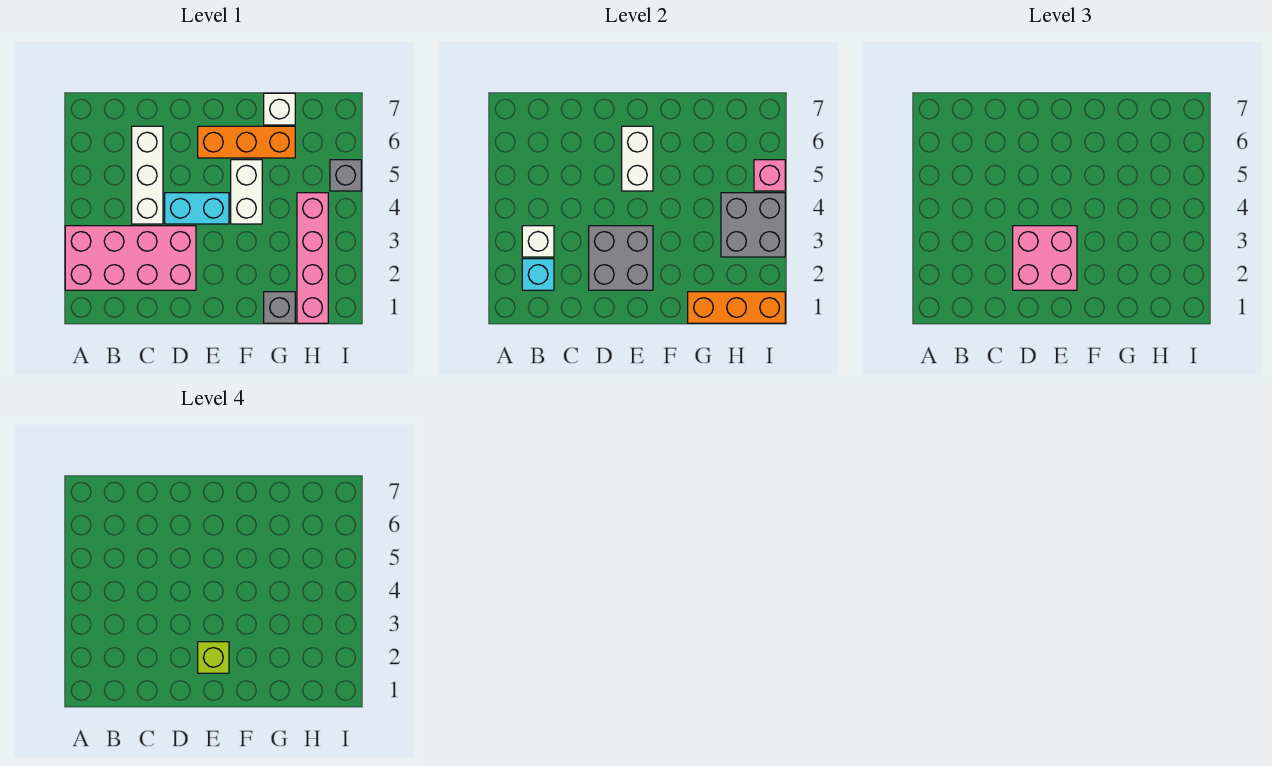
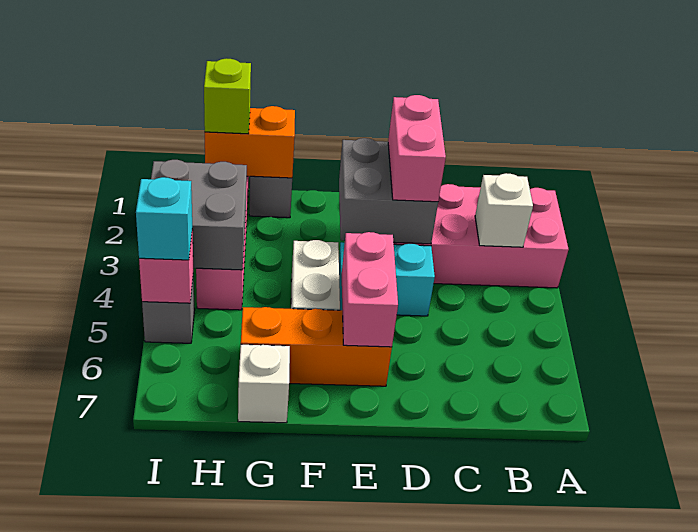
cyan brick B2 level 2 -> cyan brick I5 level 3
white brick C4:C6 level 1 -> none
pink brick D2:E3 level 3 -> pink brick D2:D3 level 3
lime brick E2 level 4 -> lime brick H1 level 3
white brick E5:E6 level 2 -> pink brick E5:E6 level 2
orange brick G1:I1 level 2 -> orange brick G1:H1 level 2

